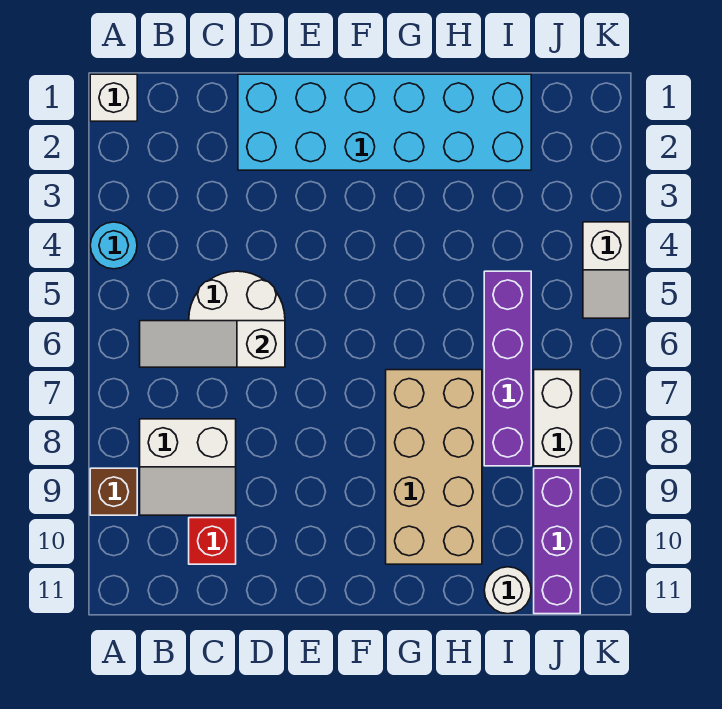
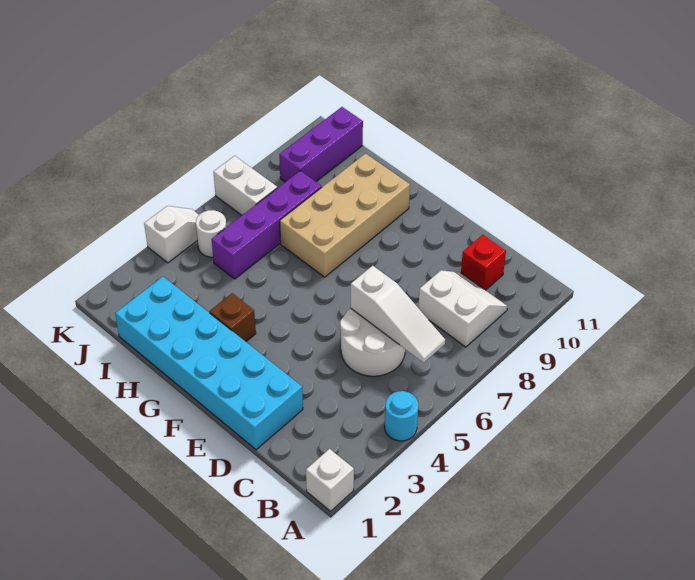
brown brick A9 level 1 -> brown brick G3 level 1
white round brick I11 level 1 -> white round brick J5 level 1
white brick J7:J8 level 1 -> white brick J7:K7 level 1

